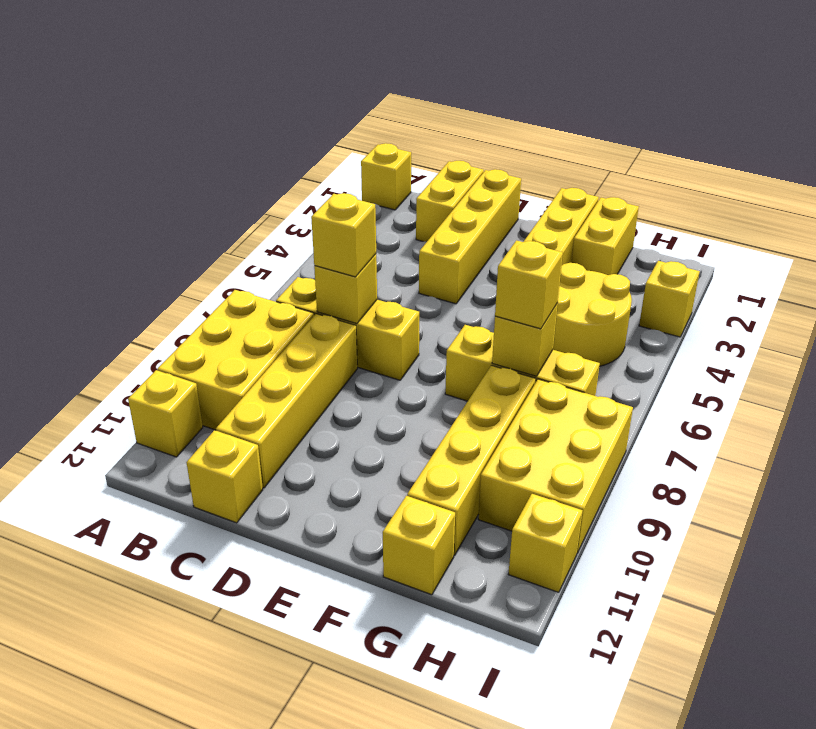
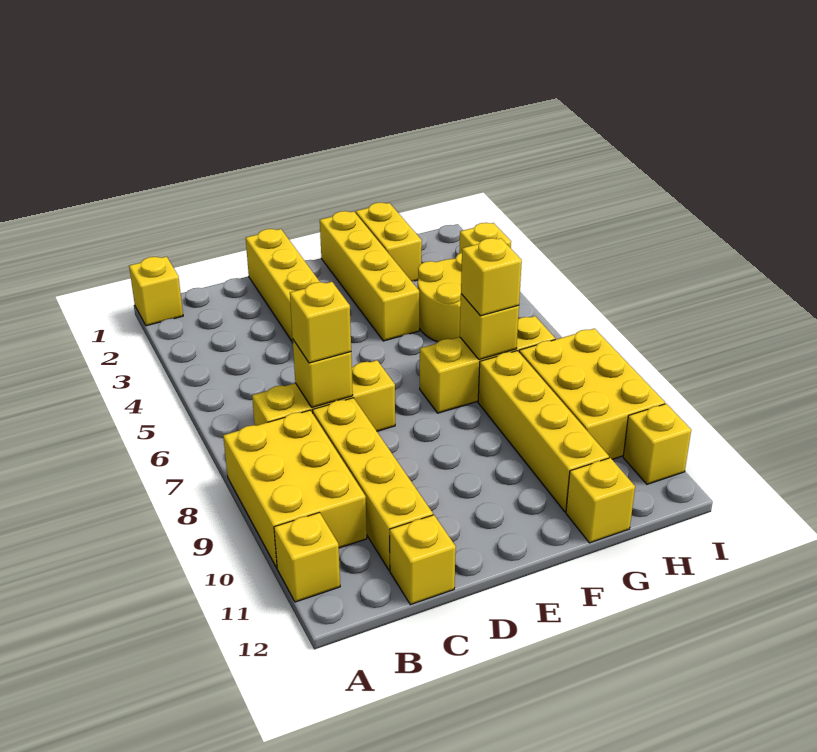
yellow brick C1:C2 level 1 -> none

